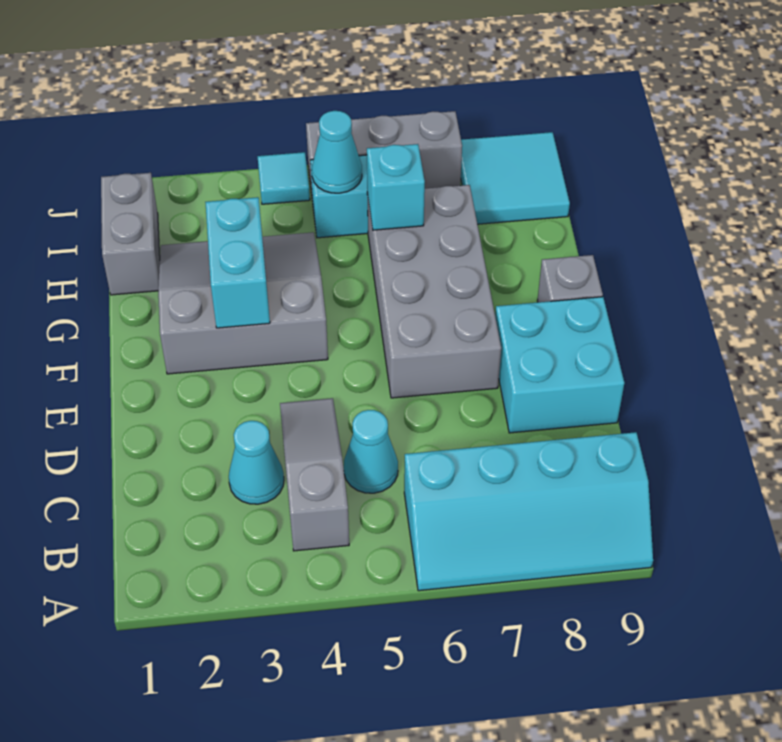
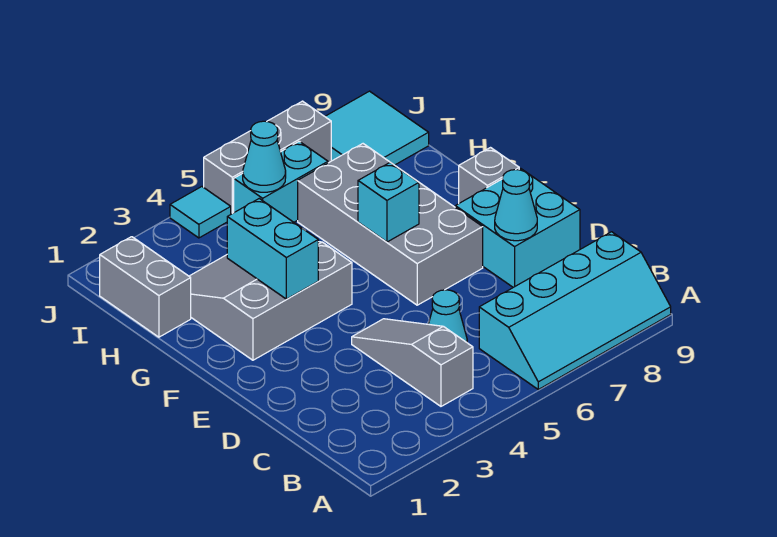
cyan cone C3 level 1 -> cyan cone D8 level 2
cyan brick H6 level 2 -> cyan brick F6 level 2

